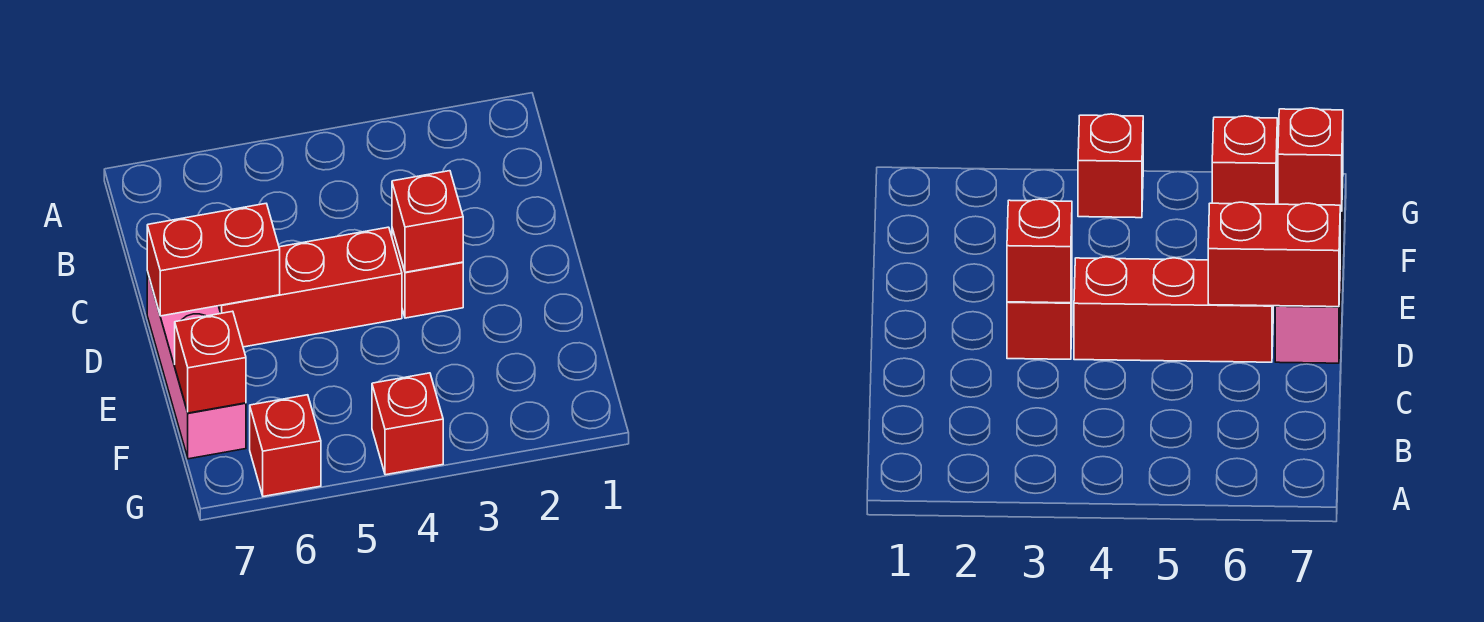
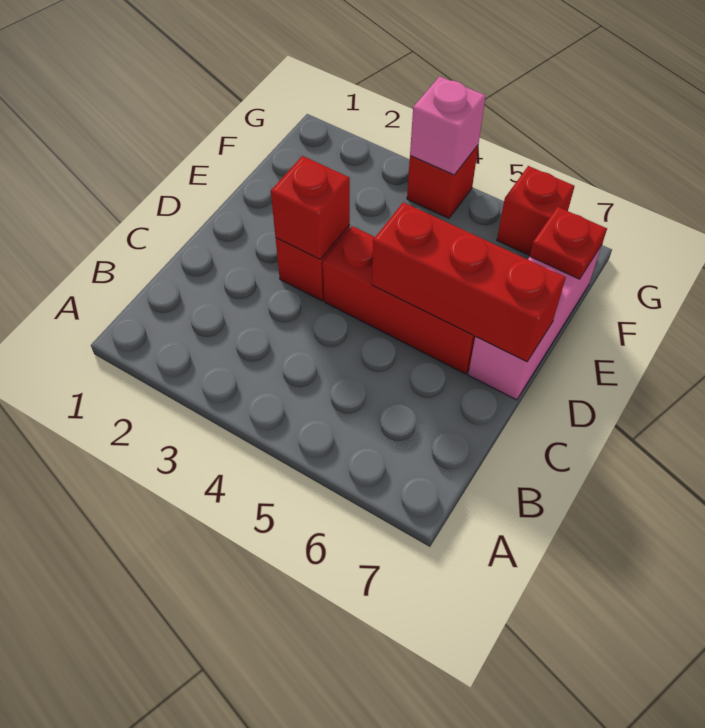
red brick D6:D7 level 2 -> red brick D5:D7 level 2
red brick F7 level 2 -> red plate F7 level 2
none -> pink brick G4 level 2

